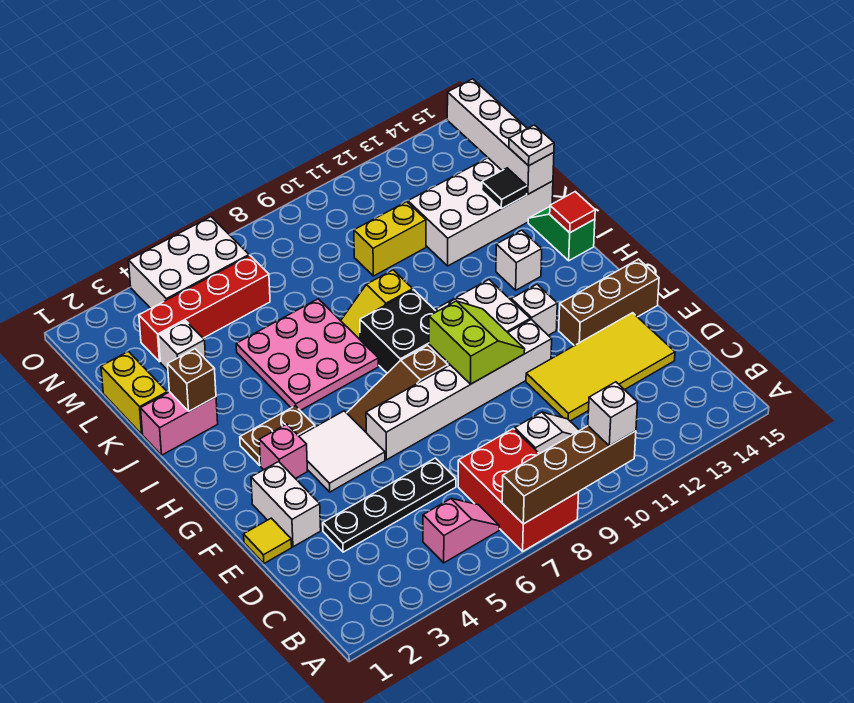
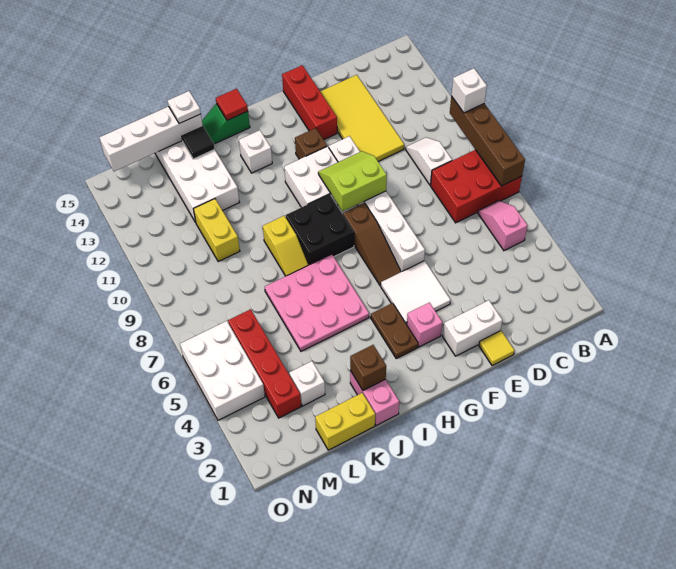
black plate D3:D6 level 1 -> none
brown brick F13:F15 level 1 -> red brick F13:F15 level 1
white brick G12 level 1 -> brown brick G12 level 1

